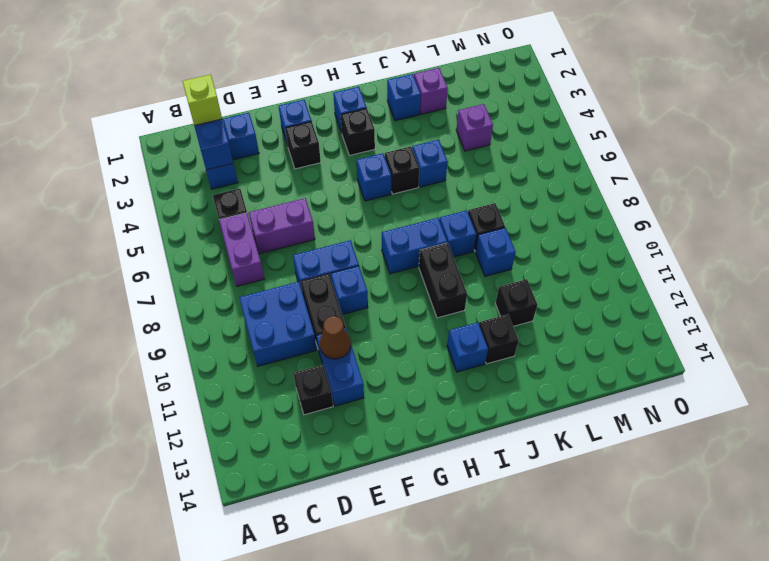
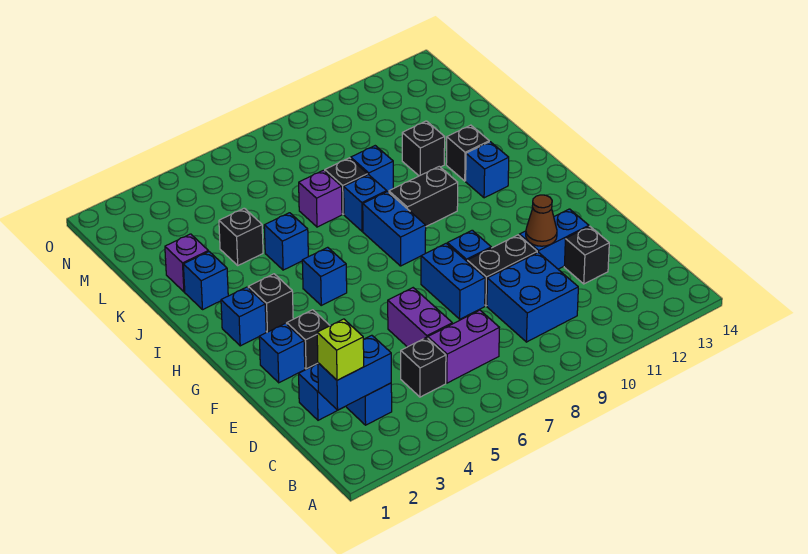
black brick I5 level 1 -> black brick K4 level 1
purple brick L4 level 1 -> purple brick K7 level 1

